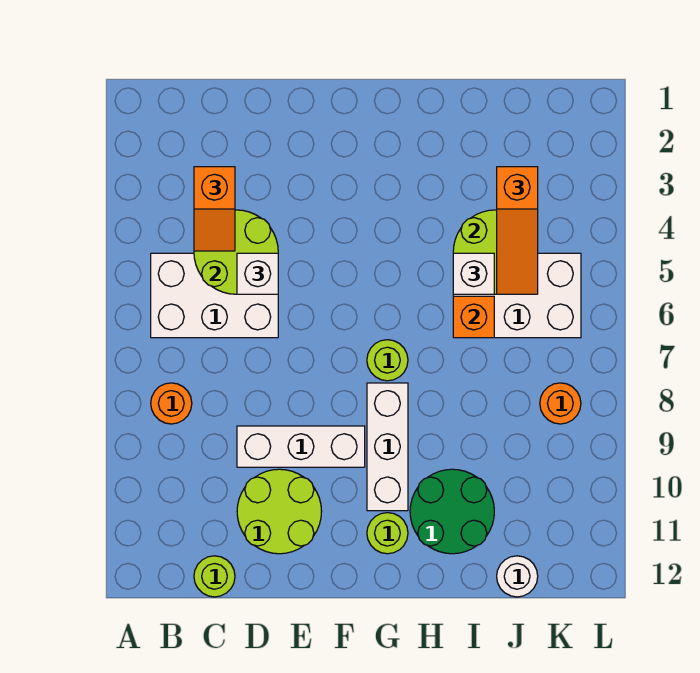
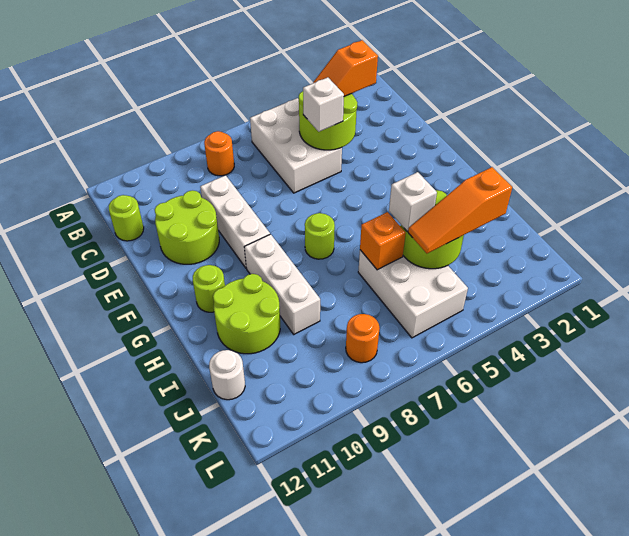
white brick G8:G10 level 1 -> white brick G9:I9 level 1
green round brick H10:I11 level 1 -> lime round brick H10:I11 level 1

